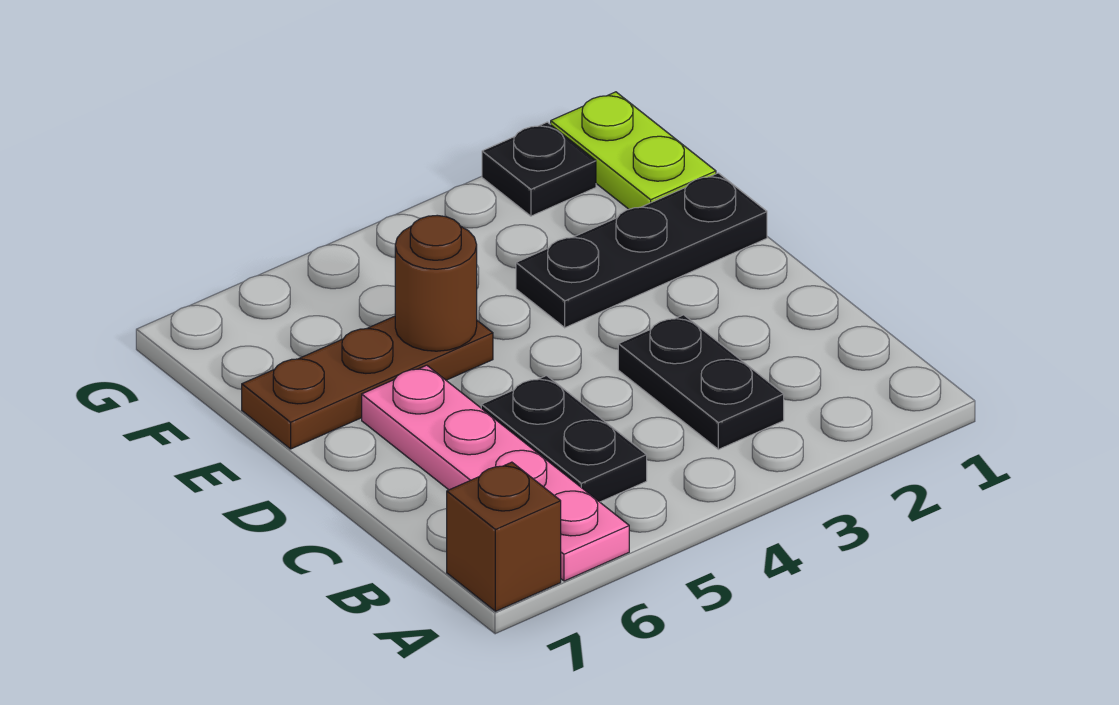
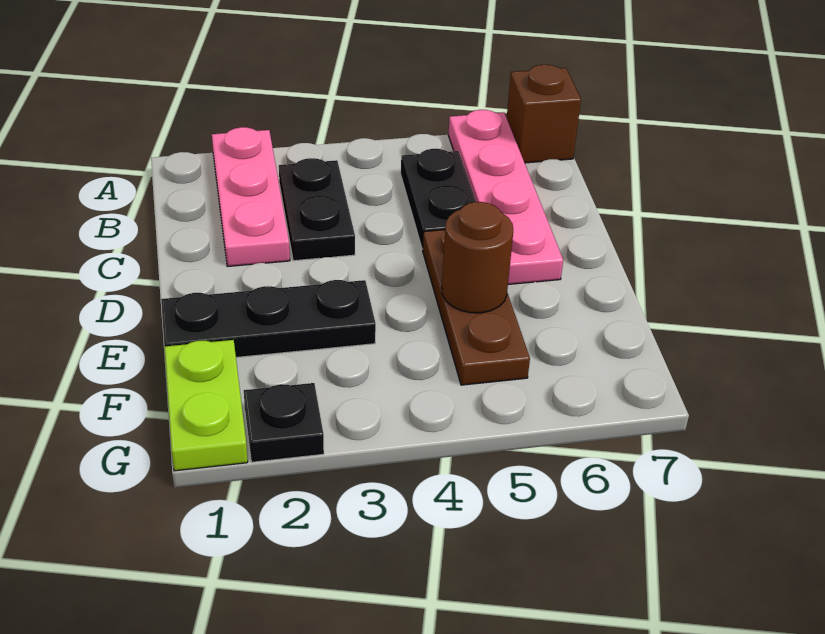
none -> pink plate A2:C2 level 1
brown plate E5:E7 level 1 -> brown plate D5:F5 level 1

